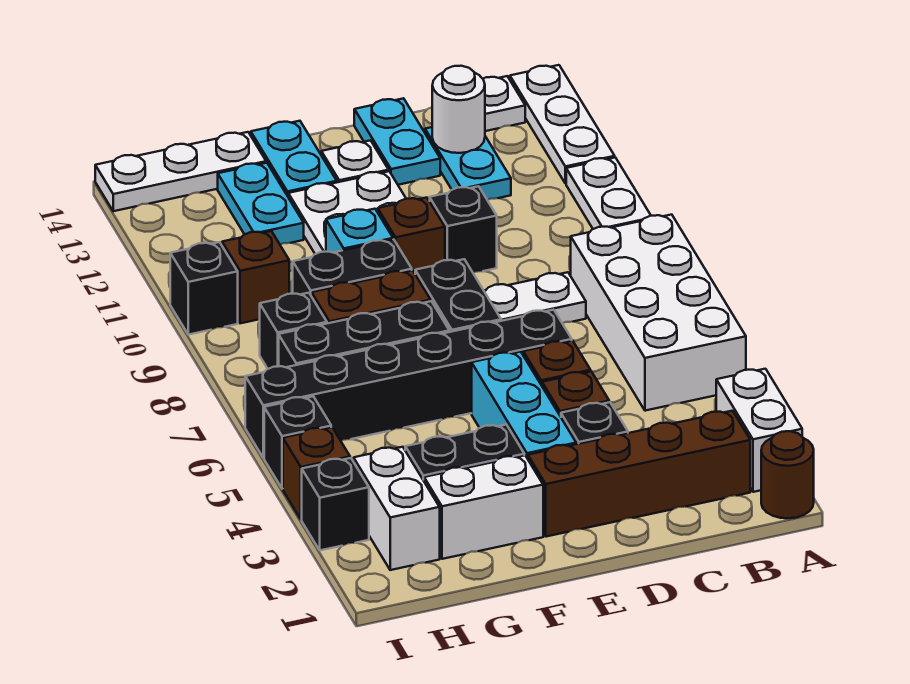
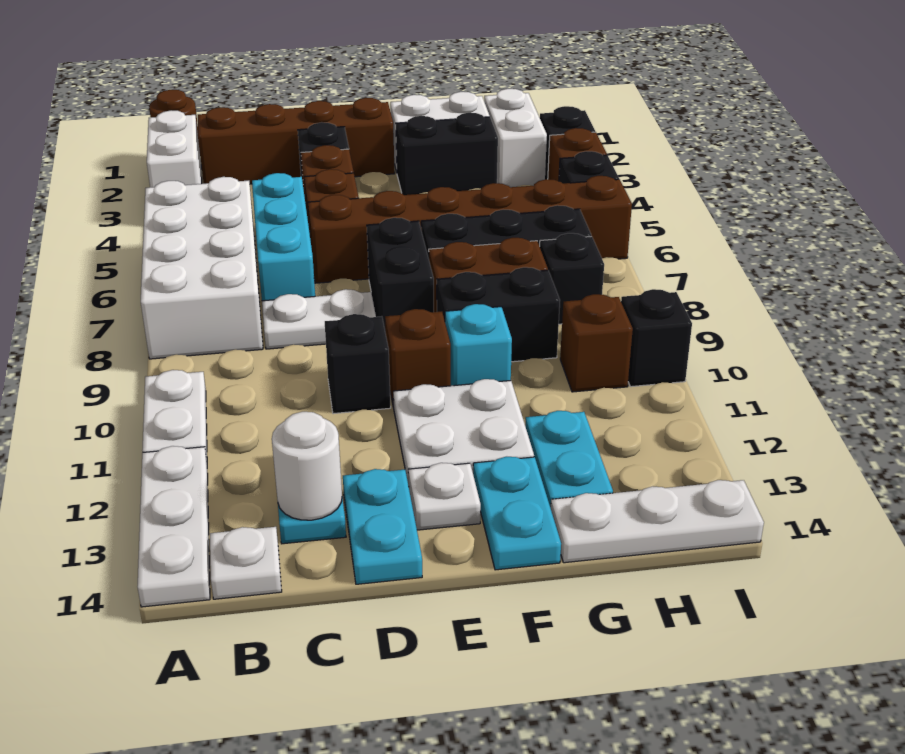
black brick D6:I6 level 1 -> brown brick D6:I6 level 1
cyan brick E3:E5 level 1 -> cyan brick C5:C7 level 1

